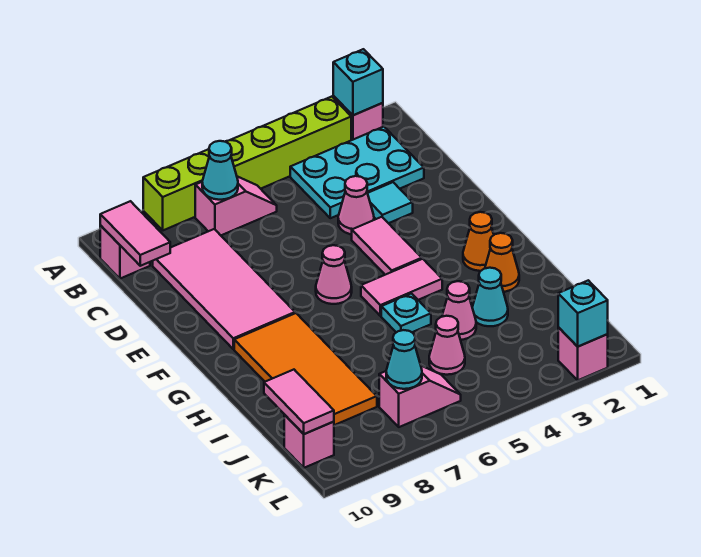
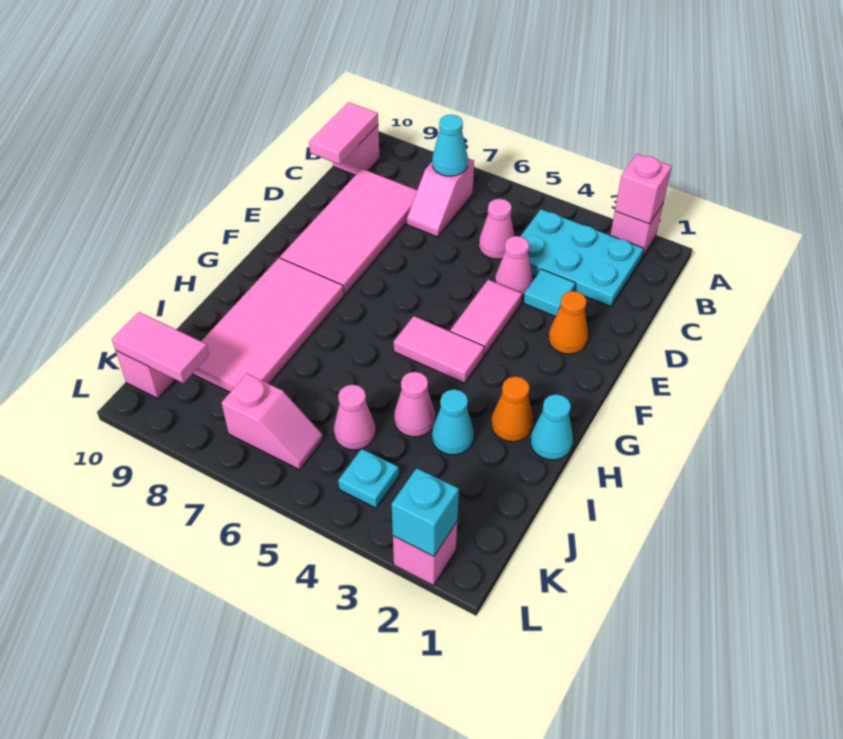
cyan brick A2 level 2 -> pink brick A2 level 2
lime brick A3:A8 level 1 -> none
pink slope B6:B7 level 1 top 7 -> pink slope B7:C7 level 1 top B
pink cone F6 level 1 -> pink cone C5 level 1
orange cone G2 level 1 -> orange cone E2 level 1
orange tile G8:J9 level 1 -> pink tile G8:J9 level 1
cyan plate H5 level 1 -> cyan plate K4 level 1
pink tile J10:K10 level 2 -> pink tile K9:K10 level 2
cyan cone K7 level 2 -> cyan cone H1 level 1

